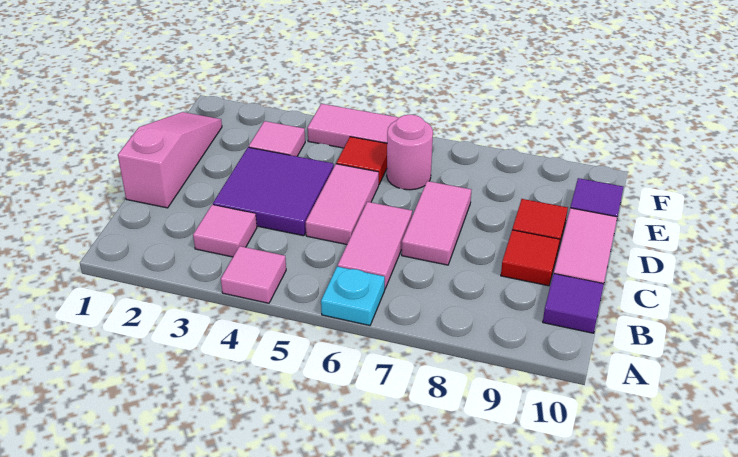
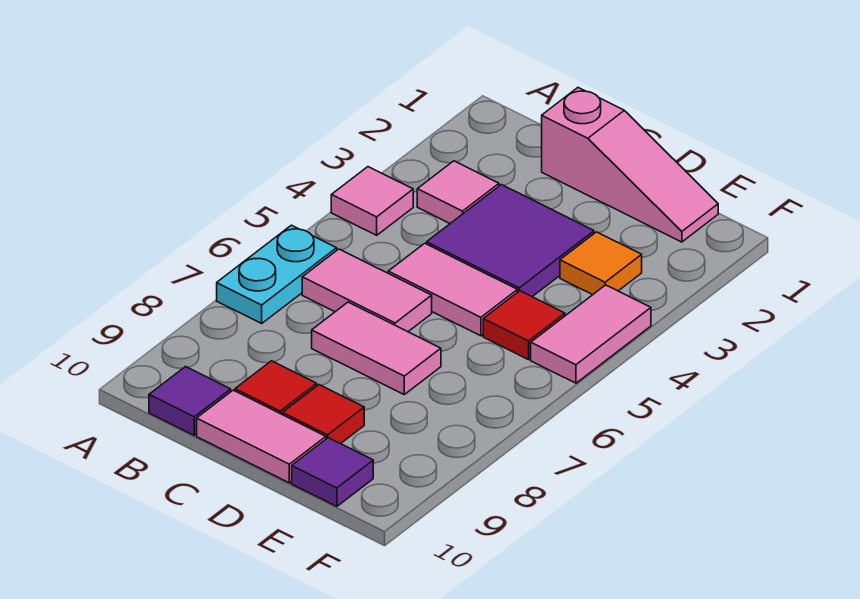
cyan plate A6 level 1 -> cyan plate A6:A7 level 1
pink tile E3 level 1 -> orange tile E3 level 1
pink round brick E6 level 1 -> none

